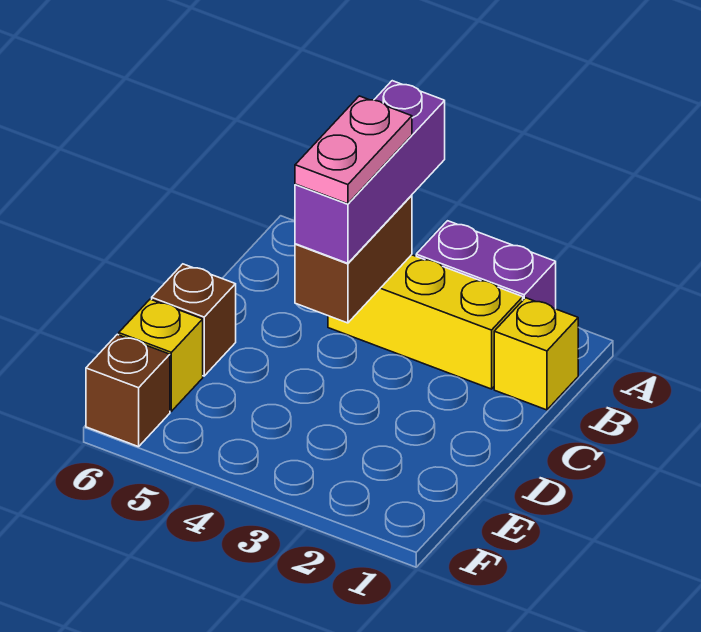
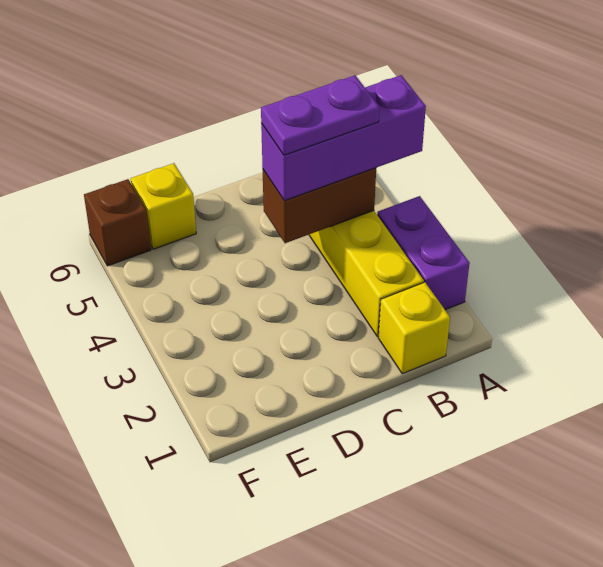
pink plate B4:C4 level 4 -> purple plate B4:C4 level 4
brown brick D6 level 1 -> none

